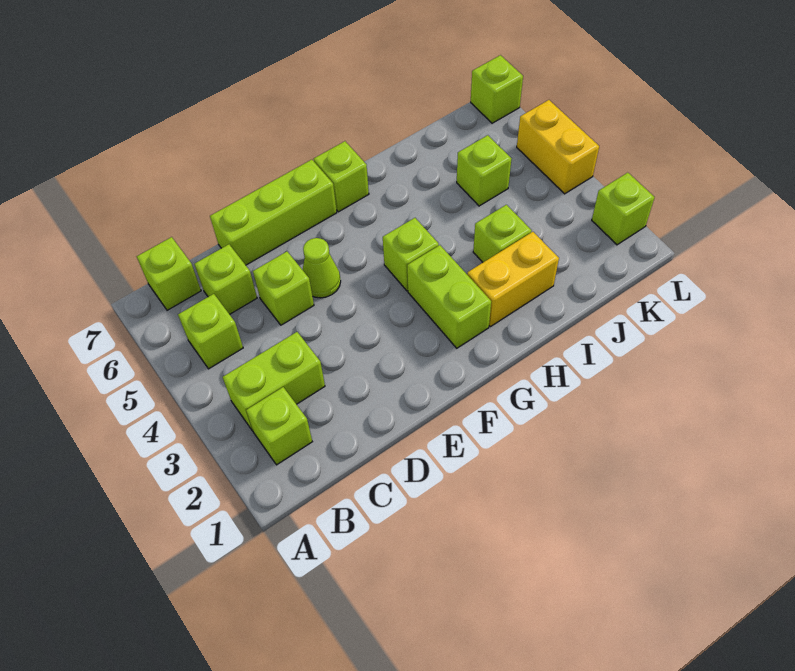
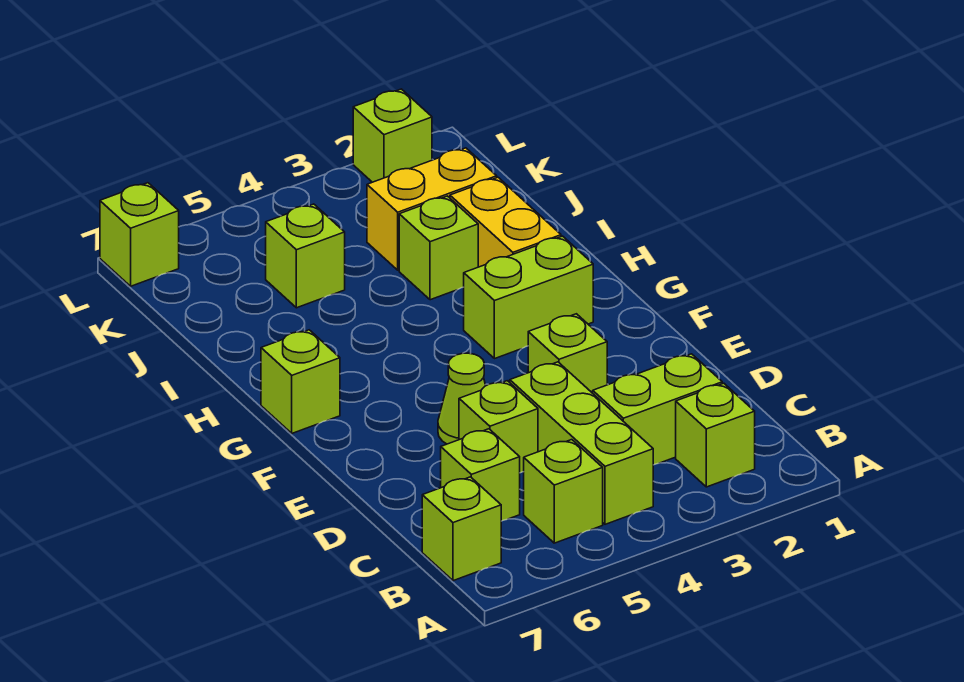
lime brick B3:C3 level 1 -> lime brick C2:C3 level 1
lime brick D7:F7 level 1 -> lime brick B4:D4 level 1
lime brick G4 level 1 -> lime brick E3 level 1
yellow brick L4:L5 level 1 -> yellow brick J2:J3 level 1

